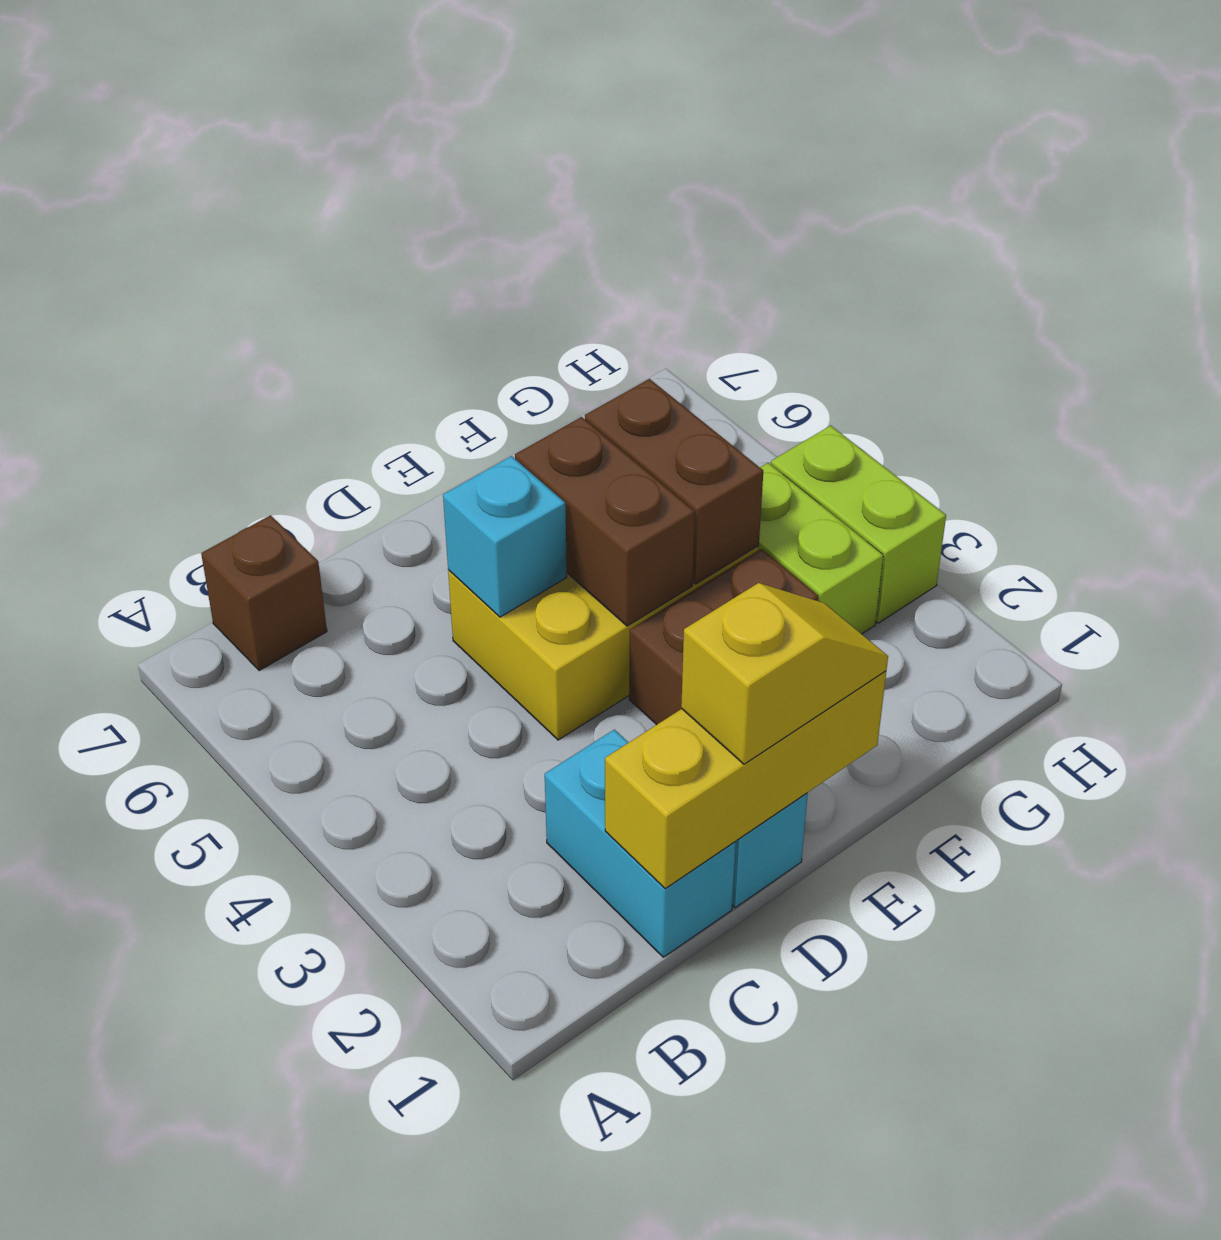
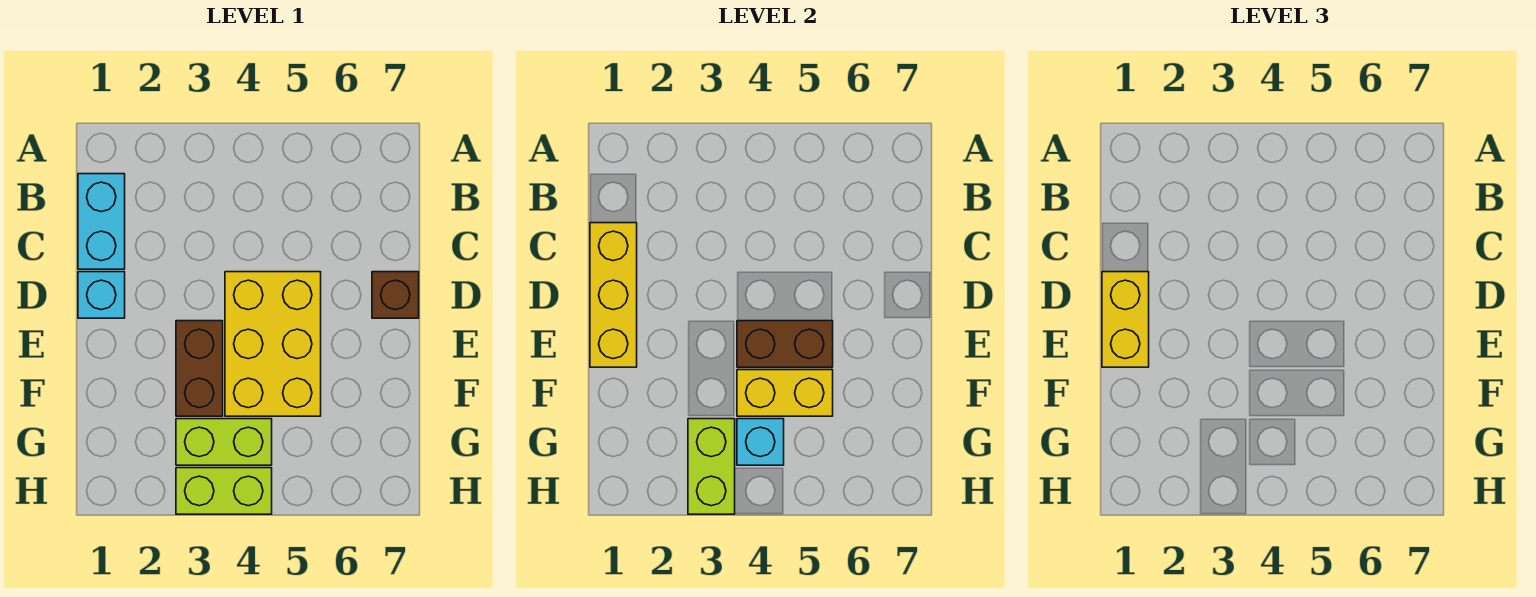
brown brick B7 level 1 -> brown brick D7 level 1
cyan brick C1:C2 level 1 -> cyan brick B1:C1 level 1
yellow slope D1:E1 level 3 top D -> yellow brick D1:E1 level 3
cyan brick D5 level 2 -> cyan brick G4 level 2
brown brick F4:F5 level 2 -> yellow brick F4:F5 level 2
none -> lime brick G3:H3 level 2

